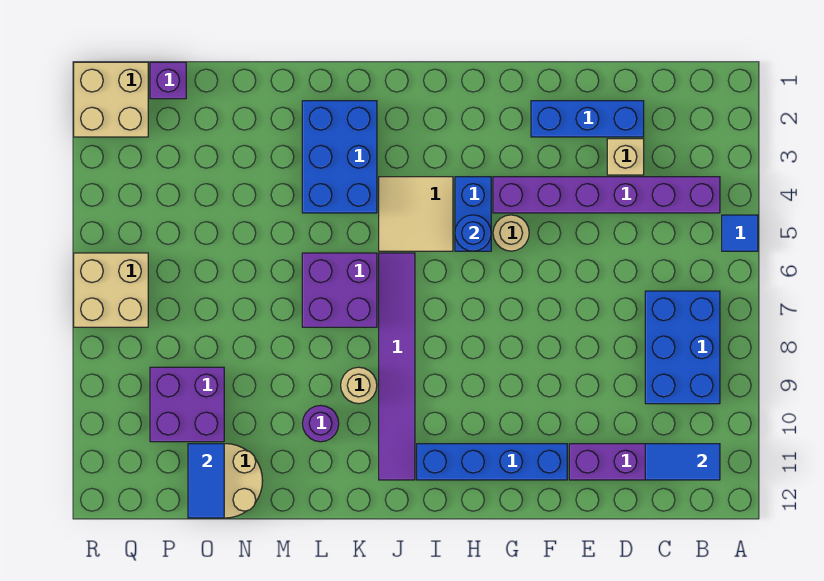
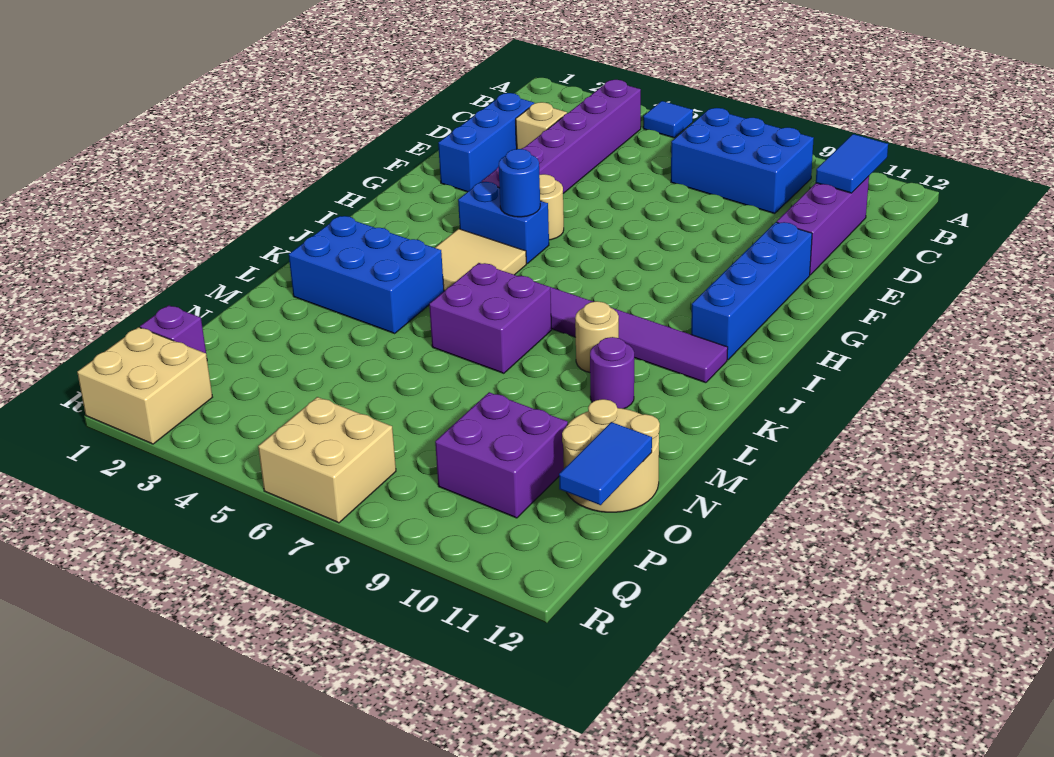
blue tile O11:O12 level 2 -> blue tile O12:P12 level 2

